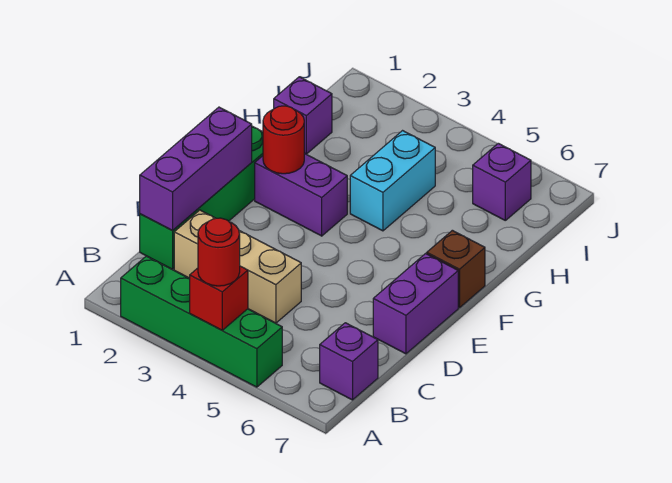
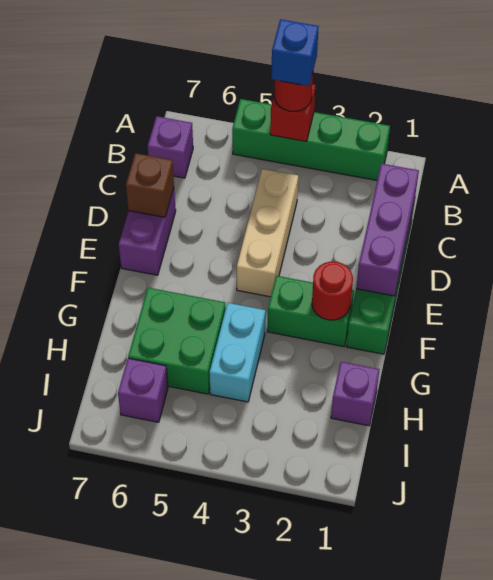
none -> blue brick A4 level 4
tan brick C2:C4 level 1 -> tan brick C4:E4 level 1
purple brick F2:F3 level 1 -> green brick F2:F3 level 1
brown brick F7 level 1 -> brown brick D7 level 2
none -> green brick G5:H6 level 1

